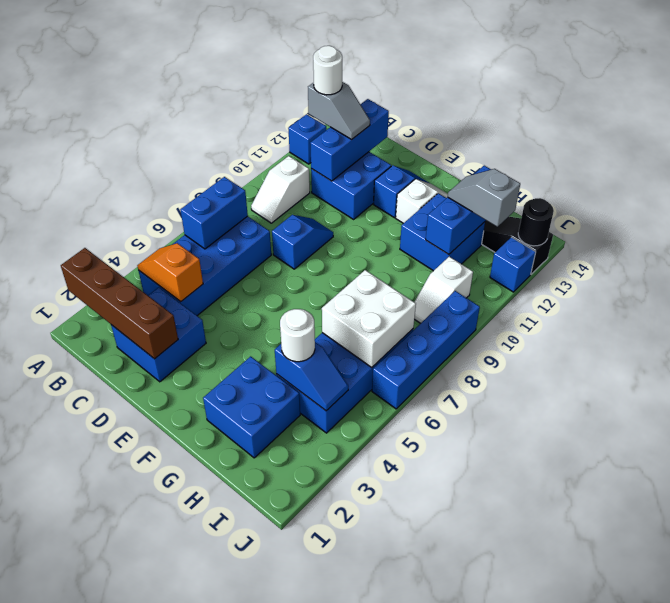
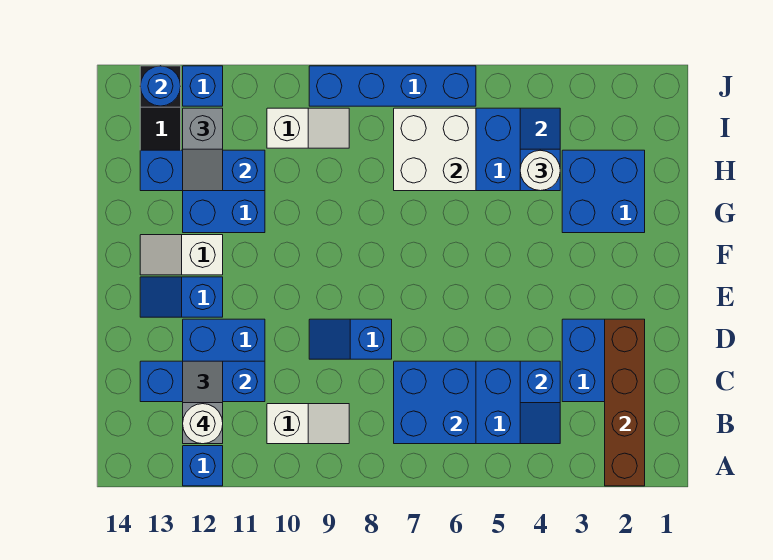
orange slope B4:C4 level 2 top C -> blue slope B4:C4 level 2 top C
blue brick B6:B7 level 2 -> blue brick B6:C7 level 2
black round brick J13 level 2 -> blue round brick J13 level 2

